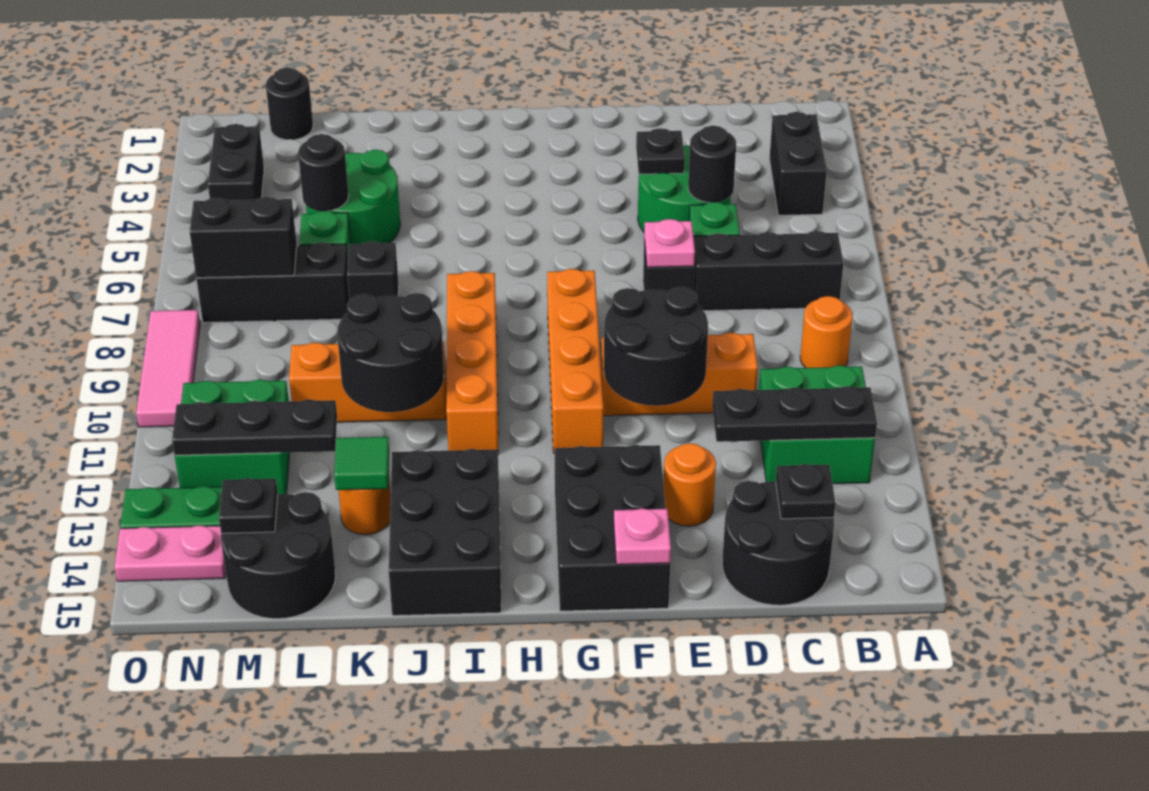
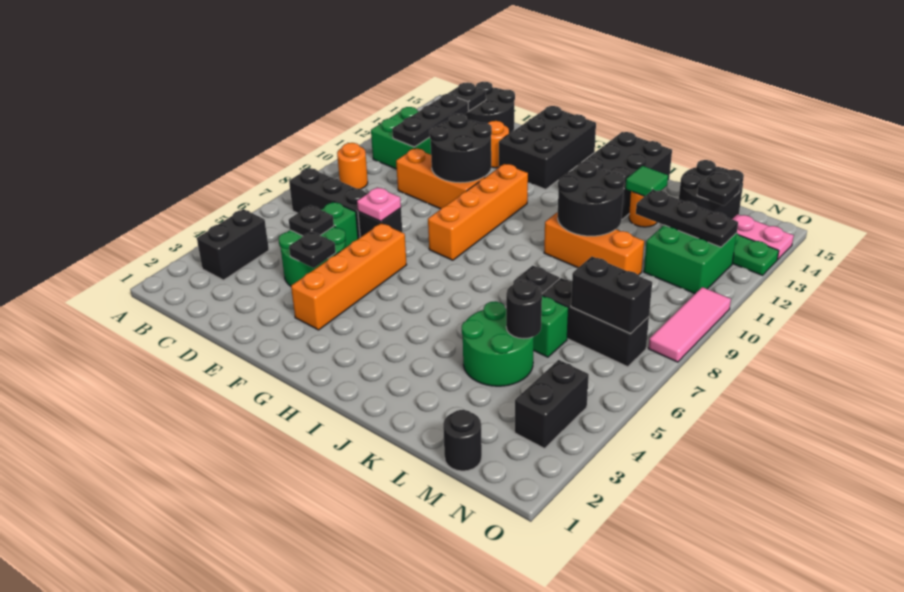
black plate B12:D12 level 2 -> black plate C11:C13 level 2
black round brick D5 level 2 -> black plate D5 level 2
pink plate F15 level 2 -> none
orange brick I8:I11 level 1 -> orange brick F3:F6 level 1

